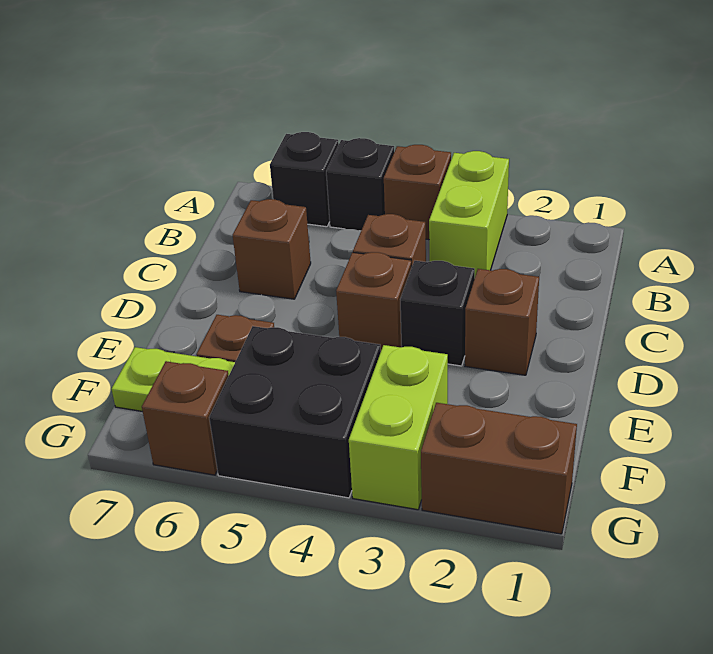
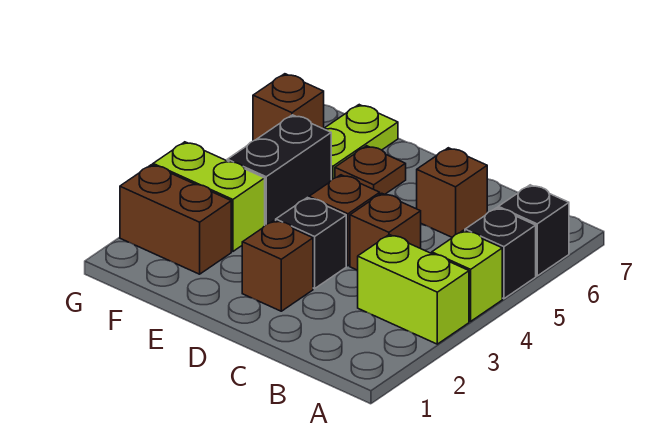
brown brick A4 level 1 -> lime brick A4 level 1
black brick F4:G5 level 1 -> black brick F4:F5 level 1
brown brick G1:G2 level 1 -> brown brick F2:G2 level 1

